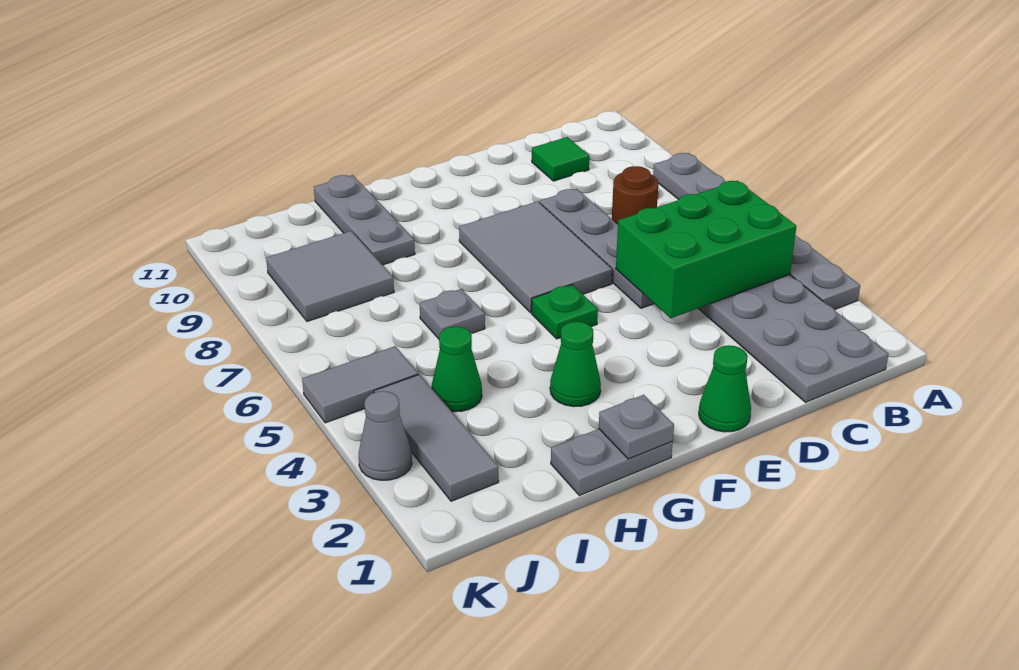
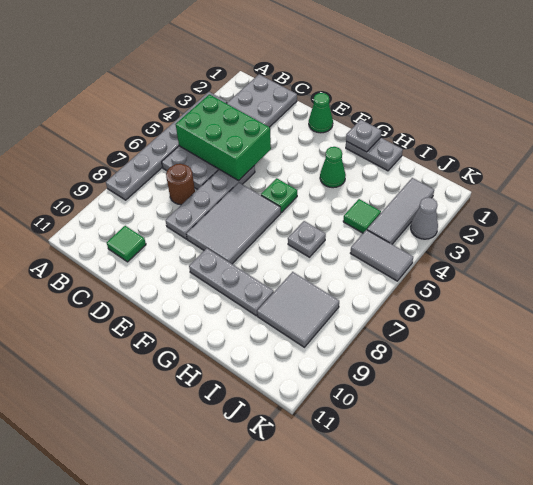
grey plate H9:H11 level 1 -> grey plate F9:H9 level 1
green cone I4 level 1 -> green tile I4 level 1

